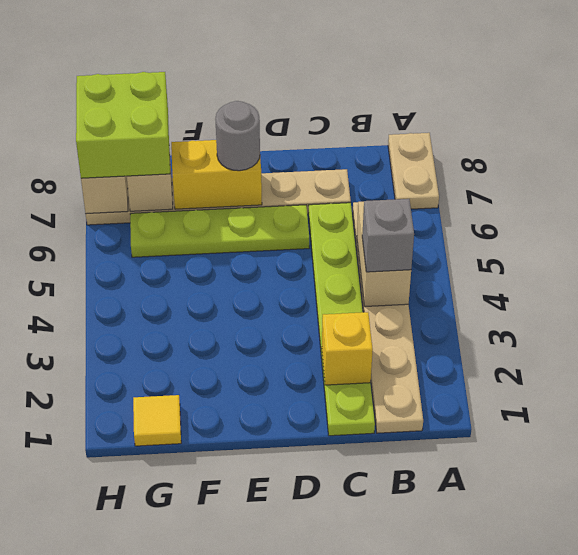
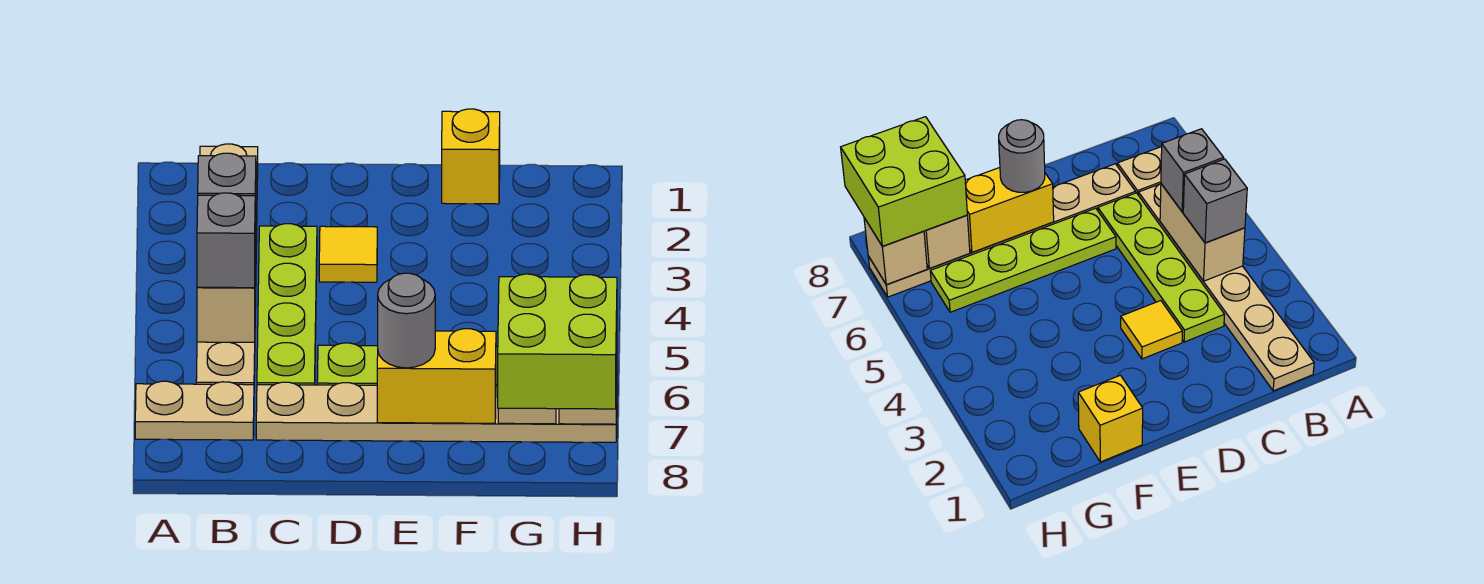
tan plate A7:A8 level 1 -> tan plate A7:B7 level 1
none -> grey brick B5 level 3
lime plate C1:C6 level 1 -> lime plate C3:C6 level 1
yellow brick C2 level 2 -> yellow brick F1 level 1
yellow tile G1 level 1 -> yellow tile D3 level 1

